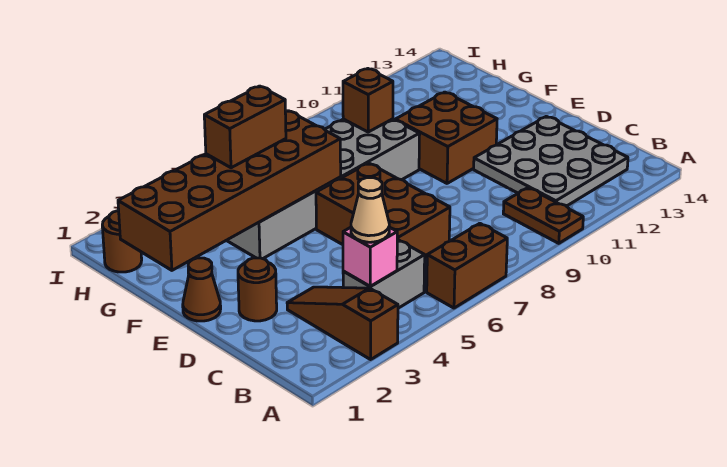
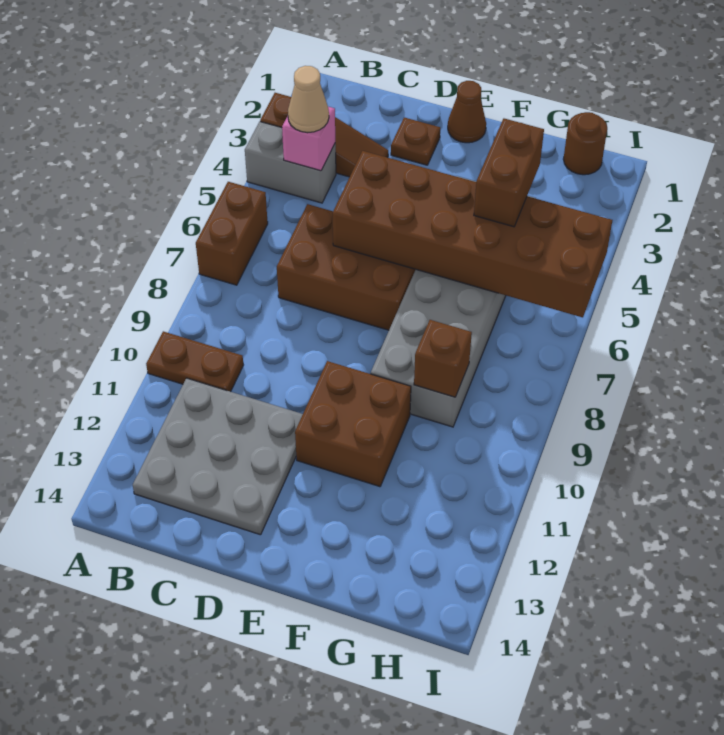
grey brick B4:B5 level 1 -> grey brick A4:B4 level 1
brown round brick D2 level 1 -> brown plate D2 level 1
brown brick F1:G6 level 2 -> brown brick D5:I6 level 2

